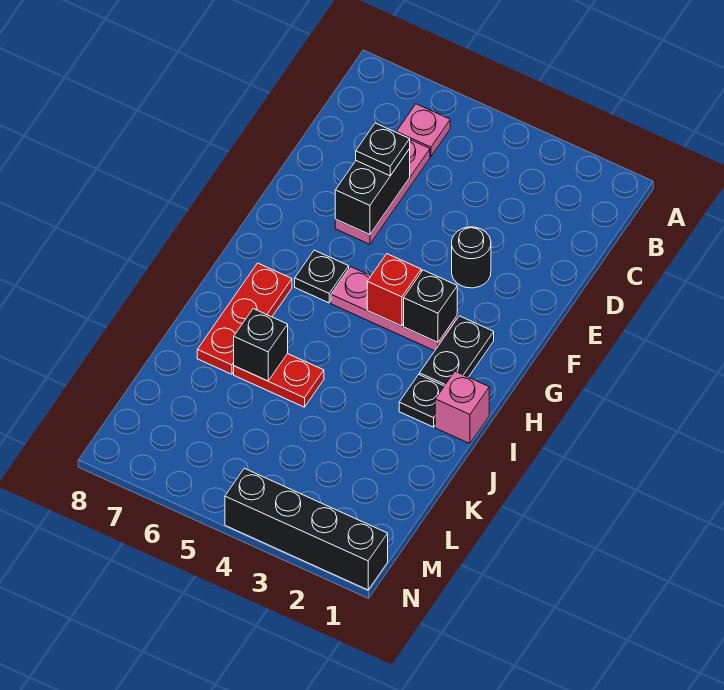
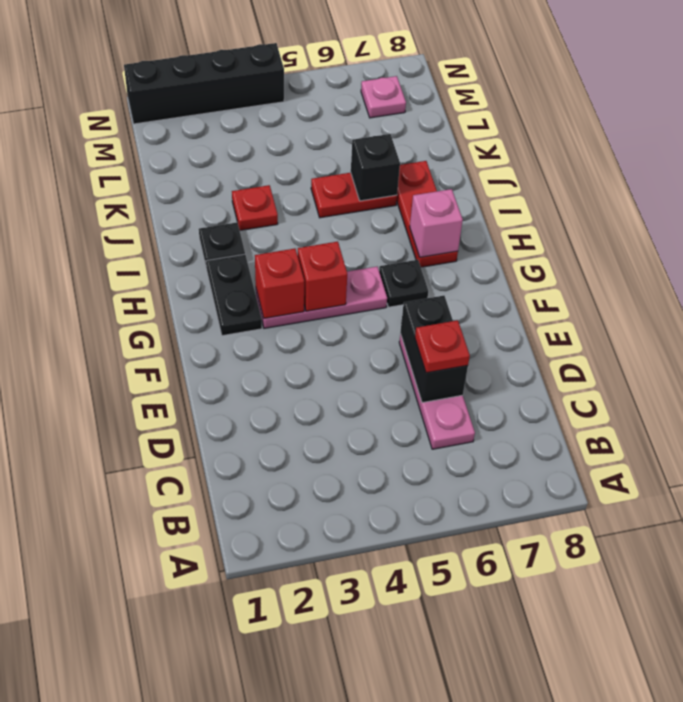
pink plate B6 level 1 -> pink plate M7 level 1
black plate D6 level 3 -> red plate D6 level 3
black round brick E3 level 1 -> none
black brick G3 level 2 -> red brick G3 level 2
pink brick I1 level 1 -> pink brick H7 level 2
none -> red plate J3 level 1

